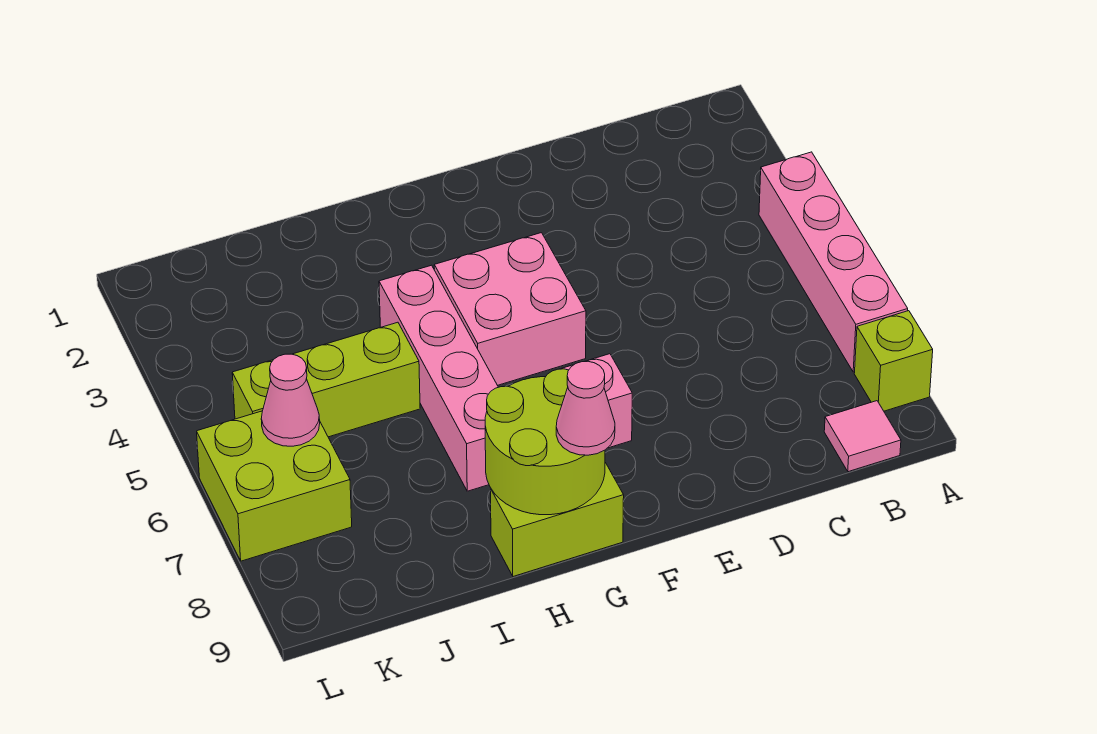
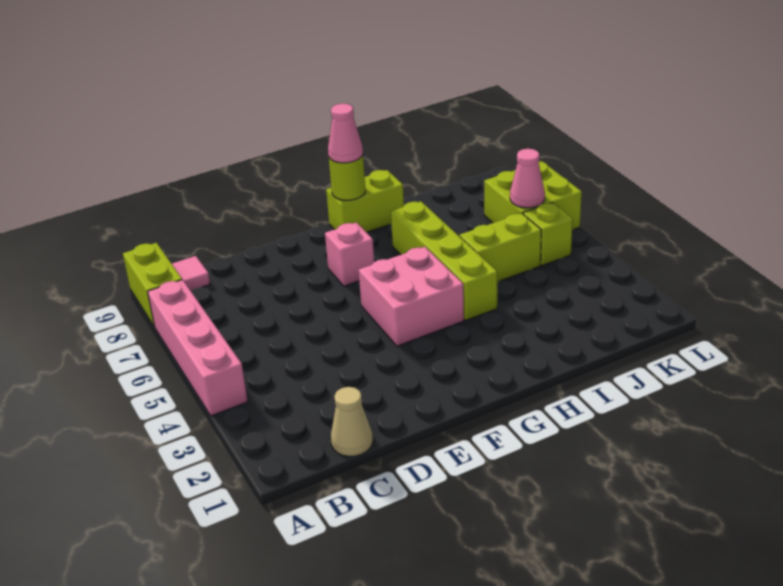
lime brick A8 level 1 -> lime brick A8:A9 level 1
none -> tan cone C1 level 1
lime round brick G8:H9 level 2 -> lime round brick G9 level 2
pink brick H4:H7 level 1 -> lime brick H4:H7 level 1

